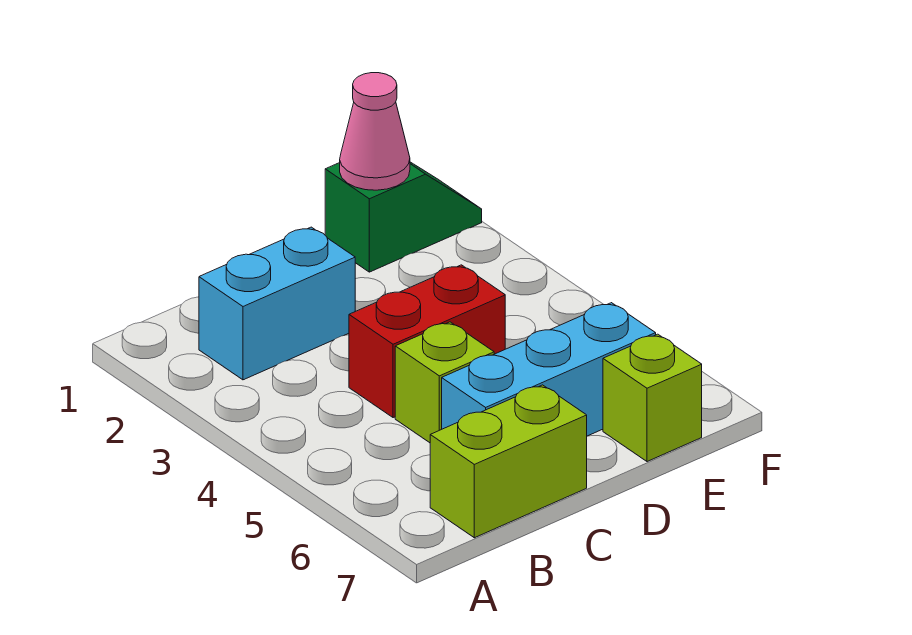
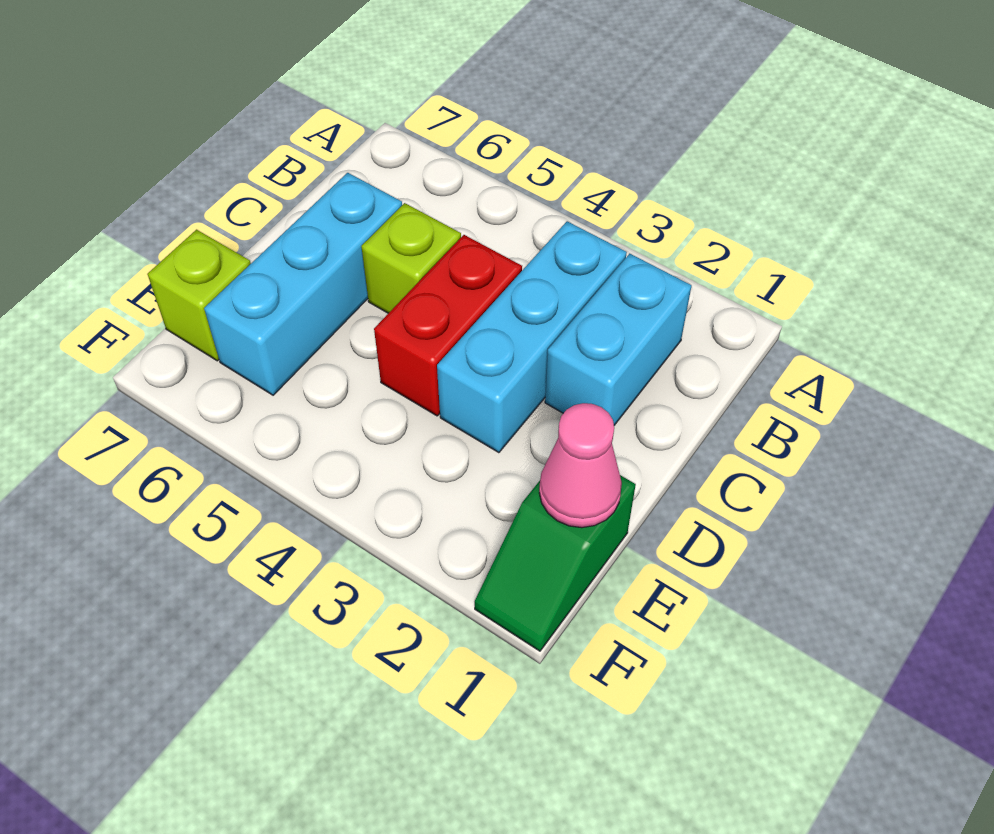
none -> cyan brick B3:D3 level 1
lime brick B7:C7 level 1 -> none

